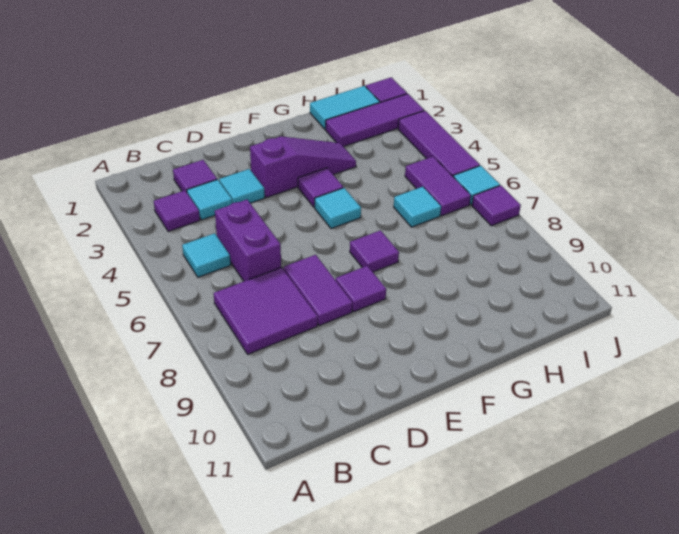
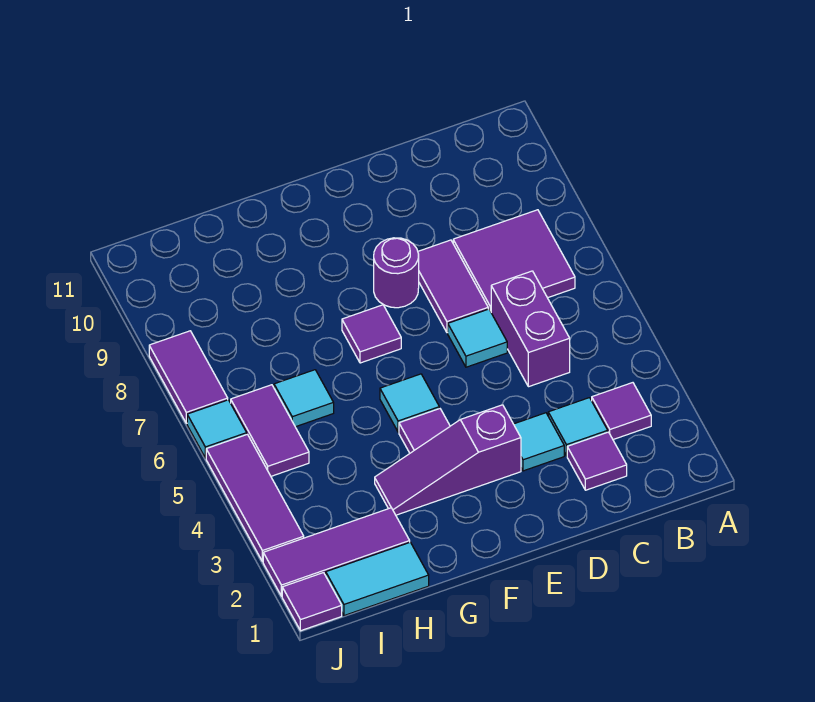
cyan tile B5 level 1 -> cyan tile D6 level 1
purple tile E8 level 1 -> purple round brick E8 level 1
purple tile J7 level 1 -> purple tile J7:J8 level 1

